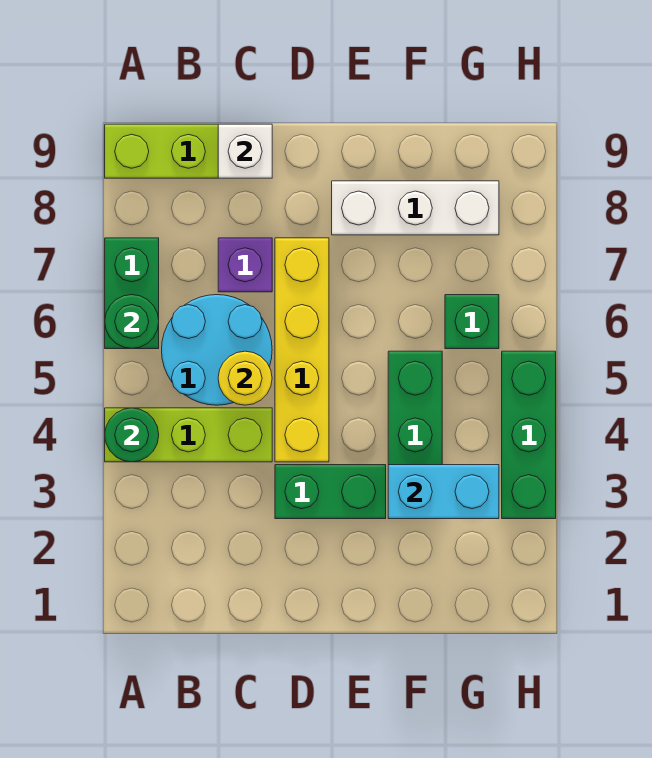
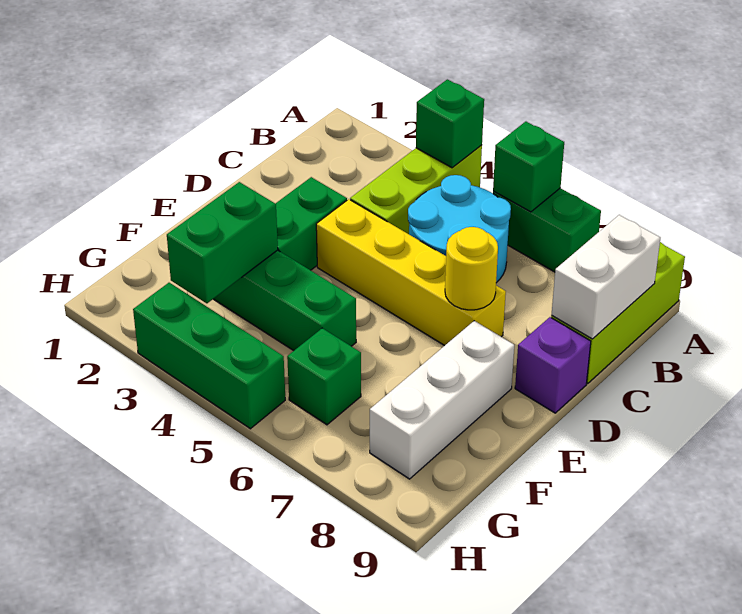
green round brick A4 level 2 -> green brick A4 level 2
green round brick A6 level 2 -> green brick A6 level 2
yellow round brick C5 level 2 -> yellow round brick D7 level 2
purple brick C7 level 1 -> purple brick D9 level 1
white brick C9 level 2 -> white brick B9:C9 level 2
cyan brick F3:G3 level 2 -> green brick F3:G3 level 2

